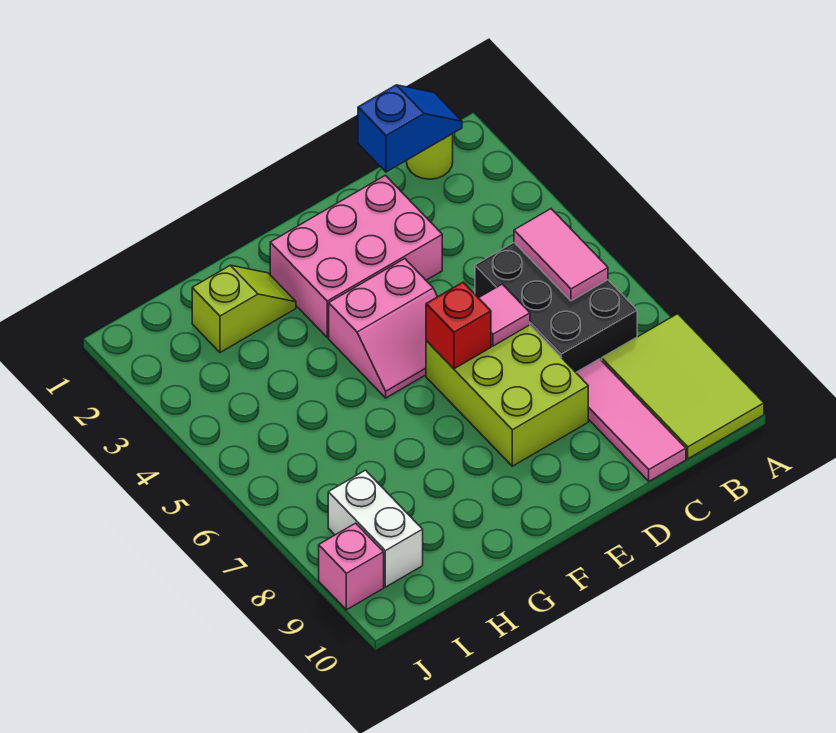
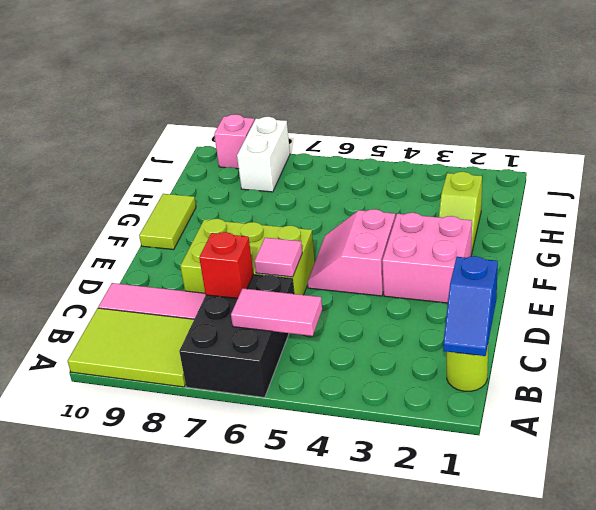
black brick B5:C7 level 1 -> black brick A6:C7 level 1
pink brick D2:F3 level 1 -> pink brick E2:F3 level 1
red brick E6 level 2 -> red brick C7 level 2
none -> lime tile F10:G10 level 1
white brick I8:I9 level 1 -> white brick I8:J8 level 1

